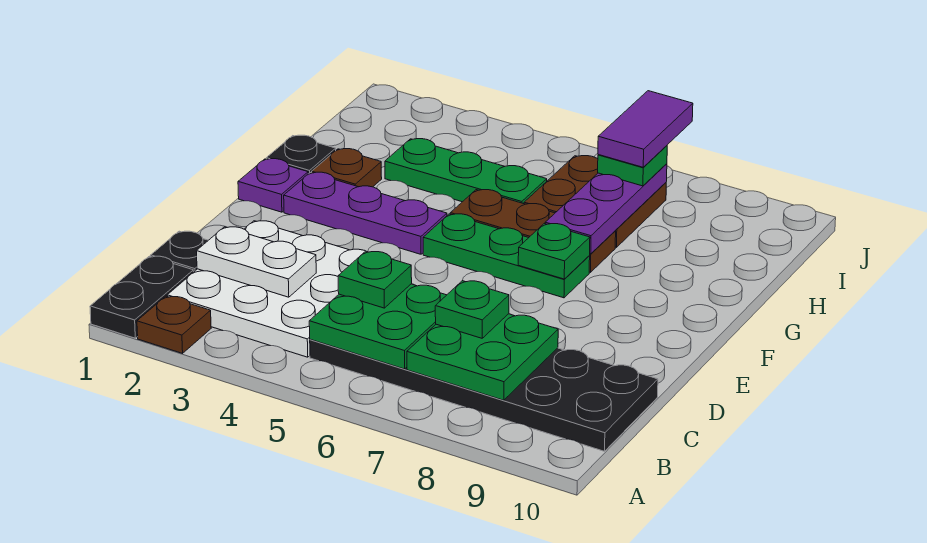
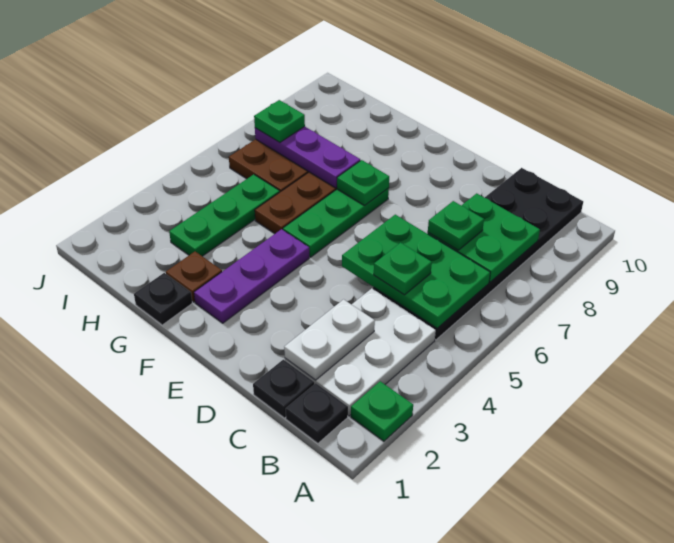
black plate A1:B1 level 1 -> black plate B1 level 1
brown plate A2 level 1 -> green plate A2 level 1
white plate B2:D4 level 1 -> white plate B2:C4 level 1
green plate B5:C6 level 2 -> green plate B5:D6 level 2
purple plate F1 level 1 -> none
purple tile I7:J7 level 4 -> none

